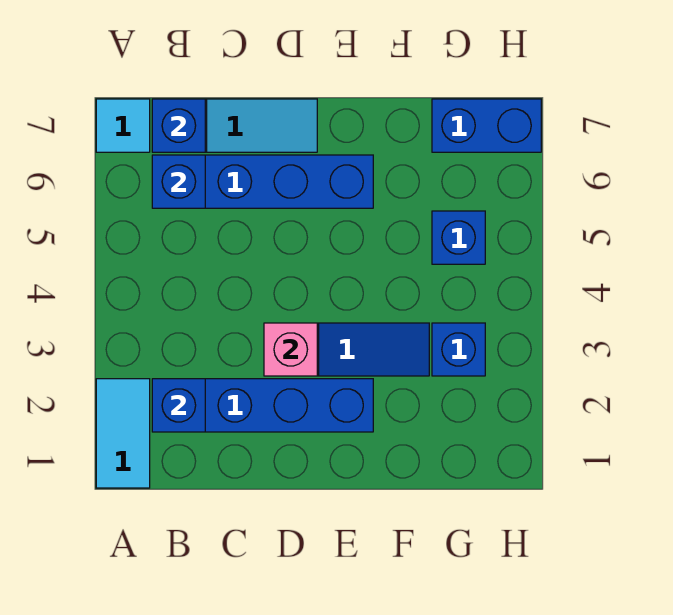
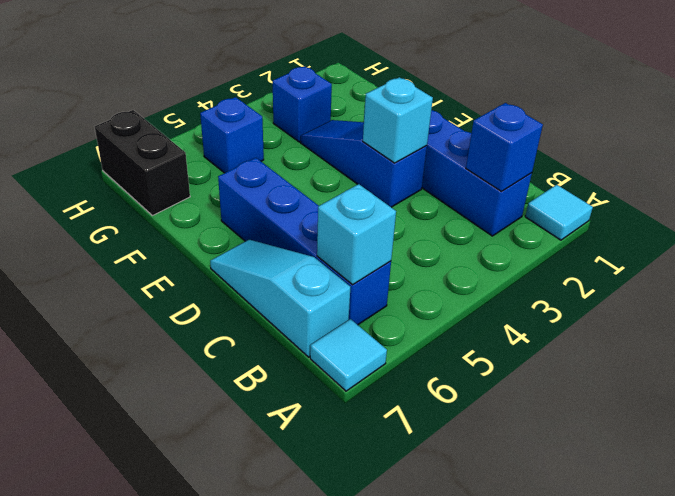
cyan tile A1:A2 level 1 -> cyan tile A1 level 1
blue brick B6 level 2 -> cyan brick B6 level 2
blue brick B7 level 2 -> none
pink brick D3 level 2 -> cyan brick D3 level 2
blue brick G7:H7 level 1 -> black brick G7:H7 level 1

